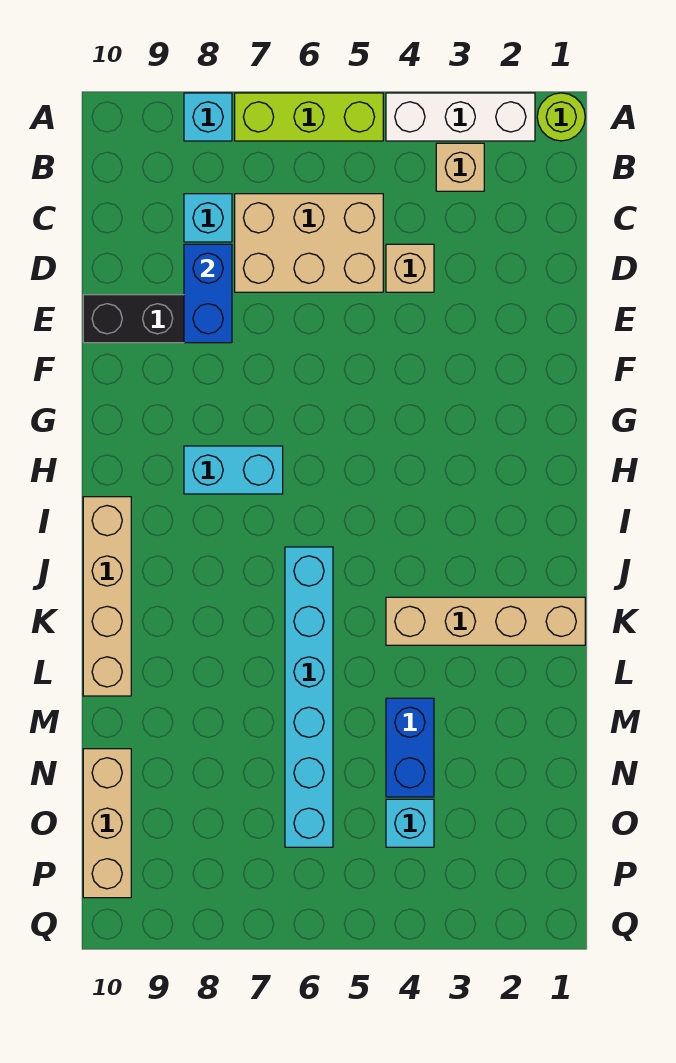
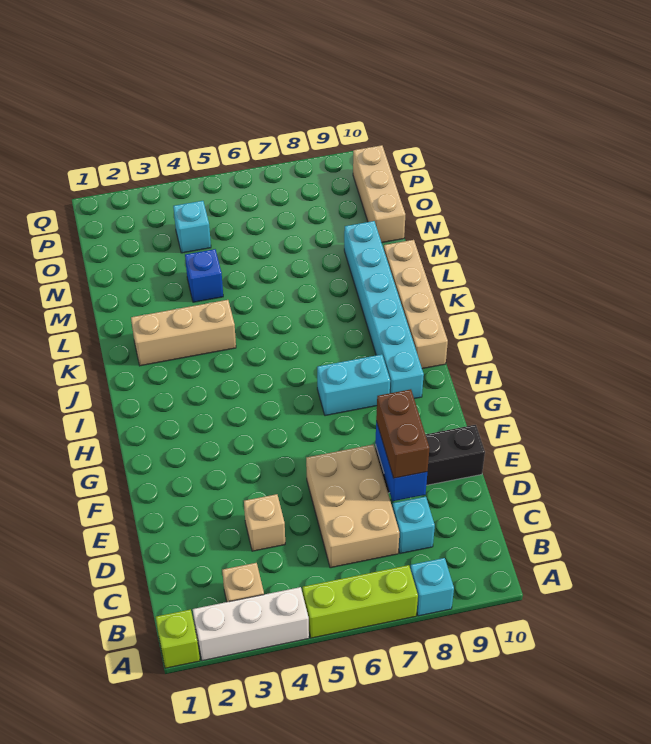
lime round brick A1 level 1 -> lime brick A1 level 1
tan brick C5:D7 level 1 -> tan brick C6:E7 level 1
none -> brown brick D8:E8 level 3
cyan brick J6:O6 level 1 -> cyan brick H9:M9 level 1
tan brick K1:K4 level 1 -> tan brick K2:K4 level 1
blue brick M4:N4 level 1 -> blue brick M4 level 1

